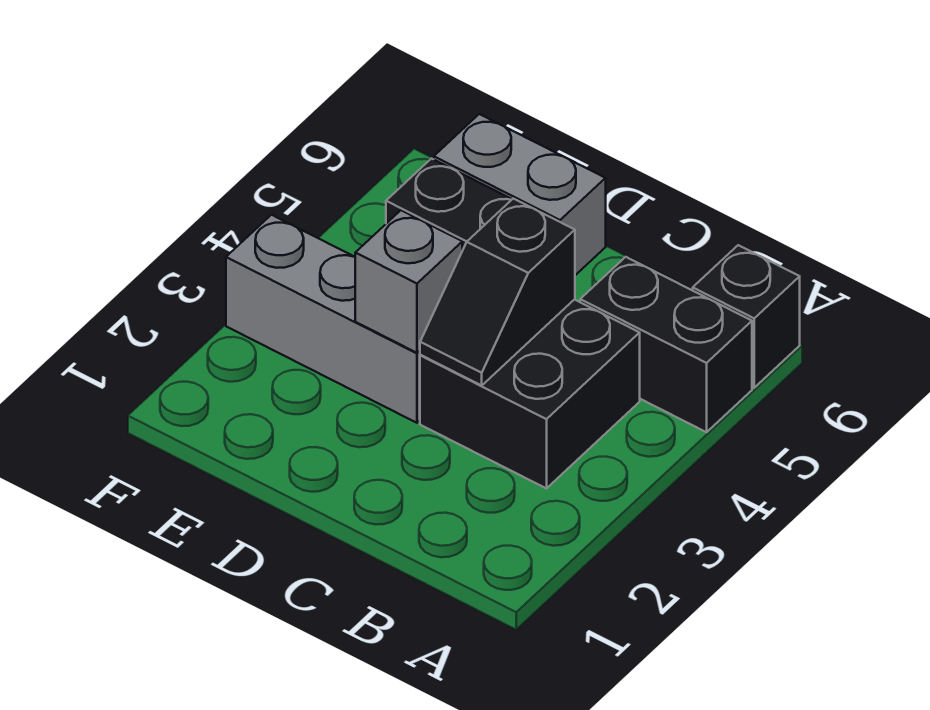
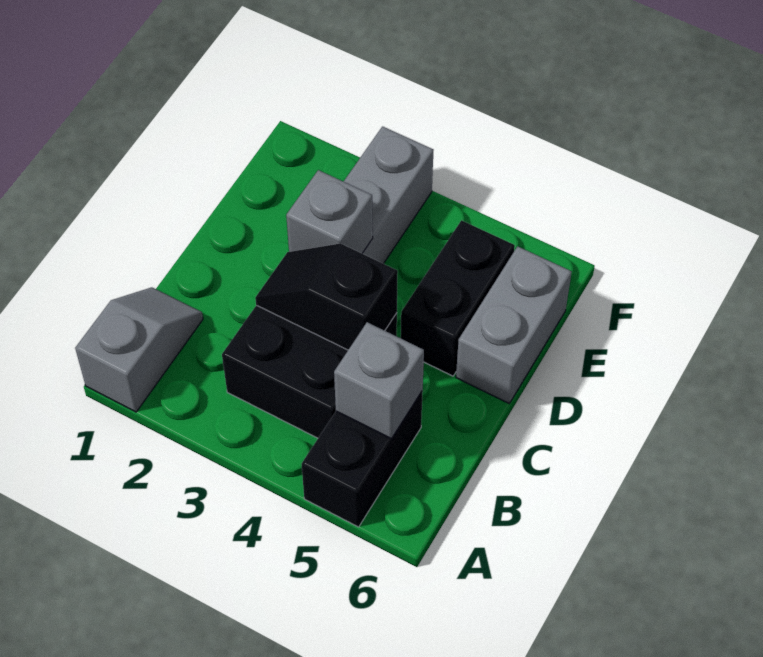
none -> grey slope A1:B1 level 1 top A
black brick A6 level 1 -> none
none -> grey brick B5 level 2

